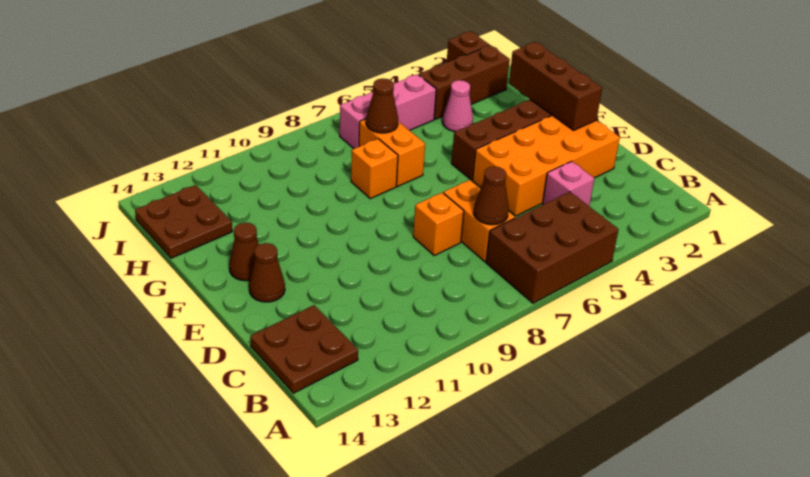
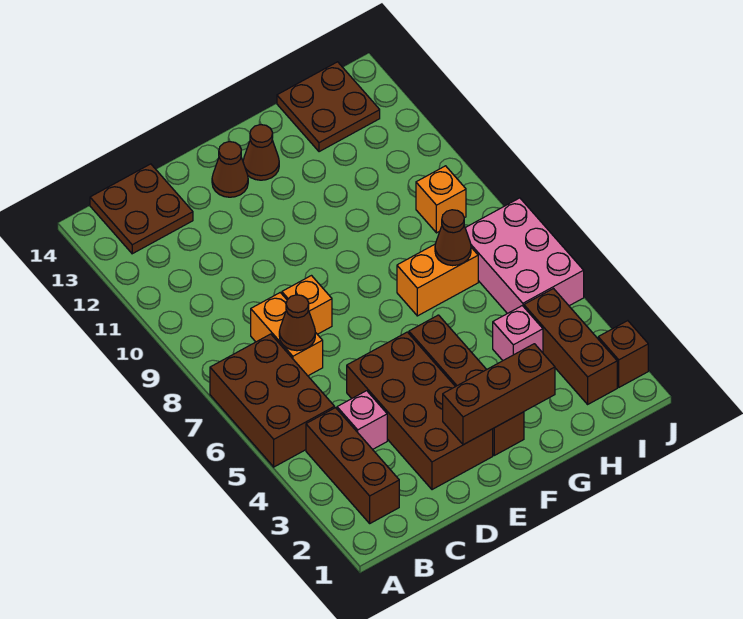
none -> brown brick B2:B4 level 1
orange brick C7:D7 level 1 -> orange brick C7:C8 level 1
orange brick D2:E5 level 1 -> brown brick D2:E5 level 1
orange brick G8 level 1 -> orange brick I9 level 1
pink cone H4 level 1 -> pink brick H4 level 1
pink brick I5:I7 level 1 -> pink brick I5:J7 level 1

